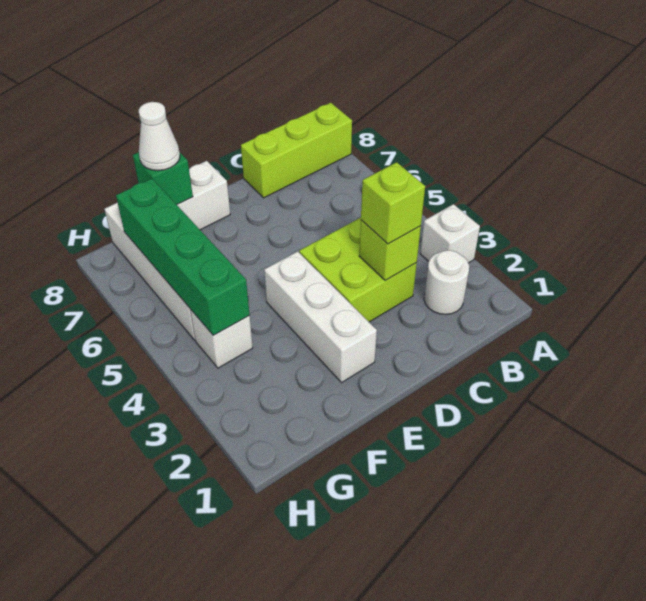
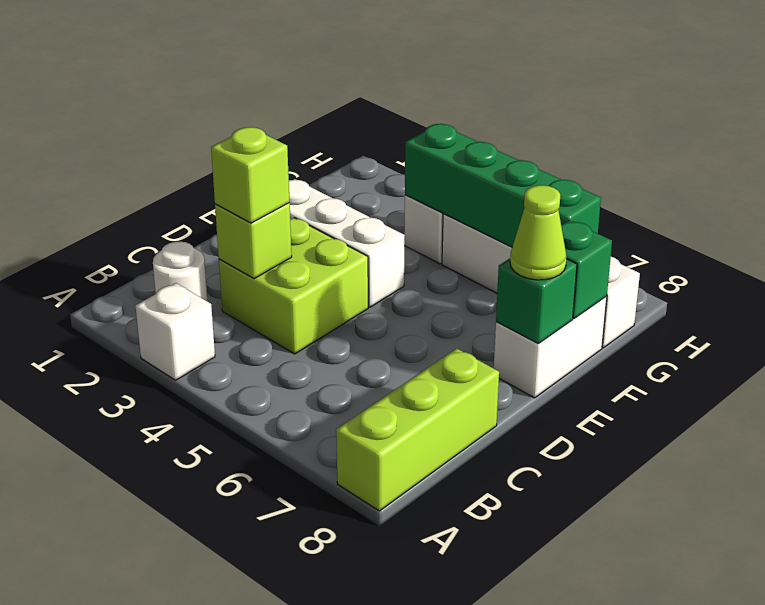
none -> green brick E8 level 2
none -> lime cone E8 level 3
white cone F8 level 3 -> none

